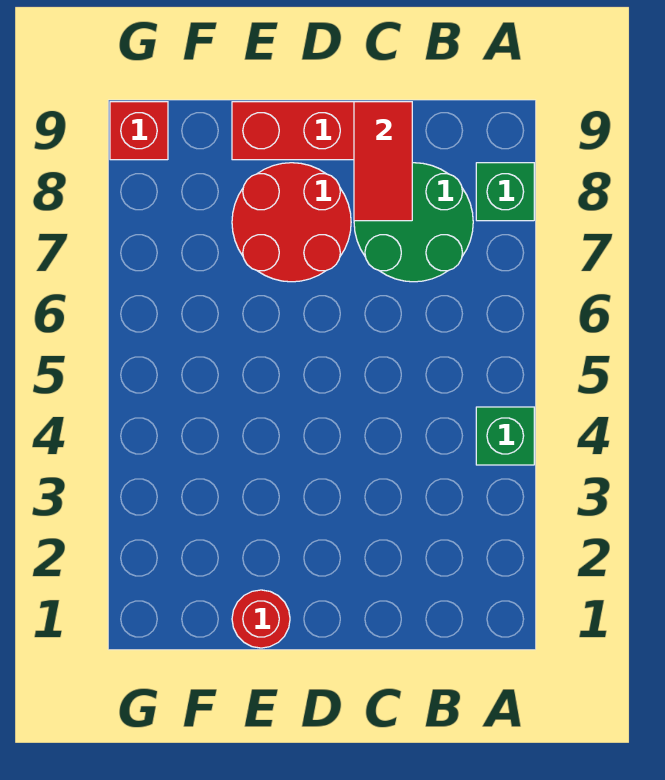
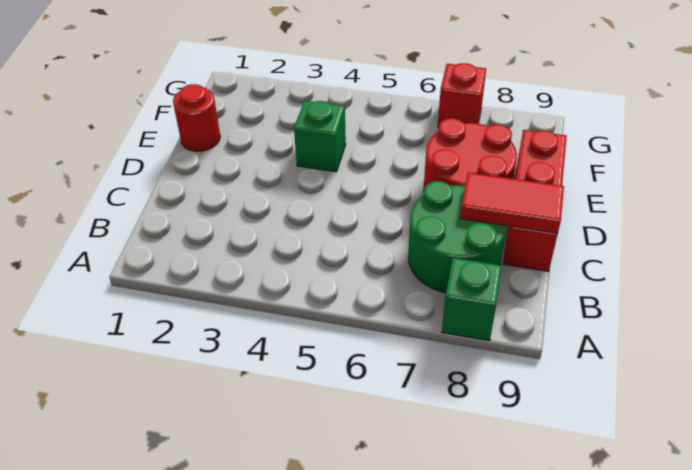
green brick A4 level 1 -> green brick E4 level 1
red brick G9 level 1 -> red brick G7 level 1

